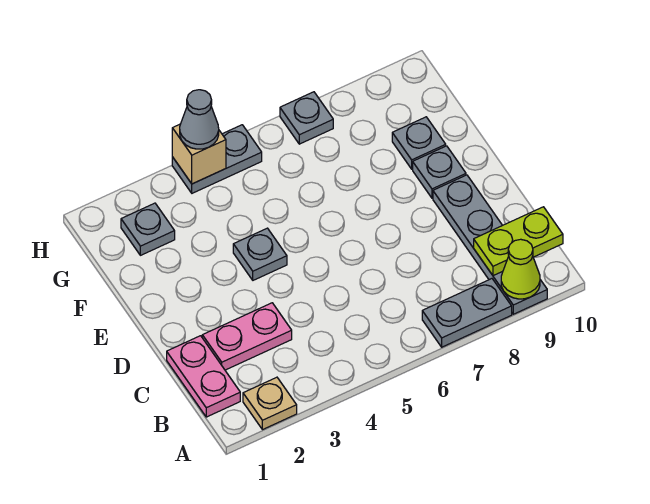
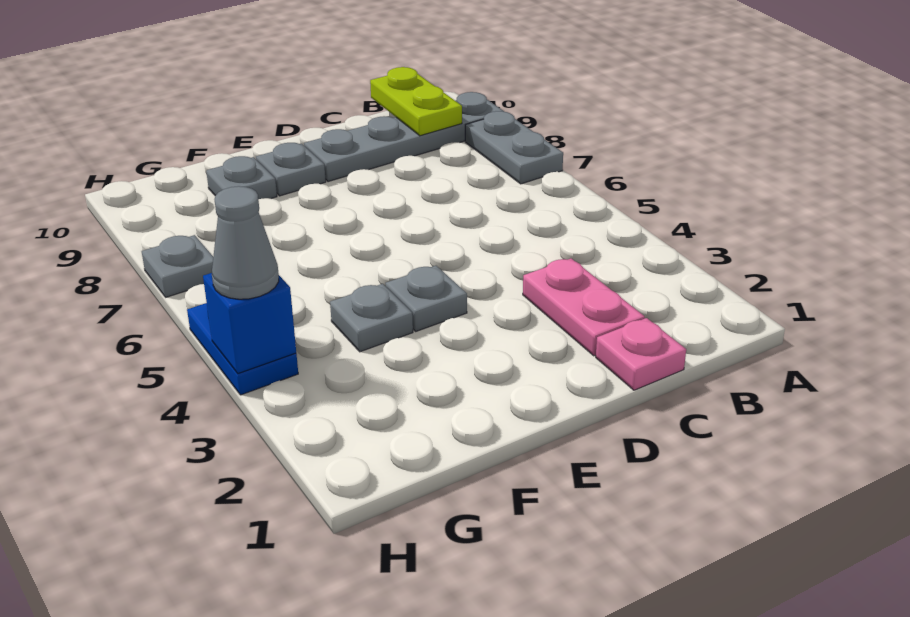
tan plate A2 level 1 -> none
lime cone A9 level 2 -> none
pink plate B1:C1 level 1 -> pink plate C1 level 1
grey plate G2 level 1 -> grey plate F4 level 1
grey plate H4:H5 level 1 -> blue plate H4:H5 level 1
tan brick H4 level 2 -> blue brick H4 level 2

